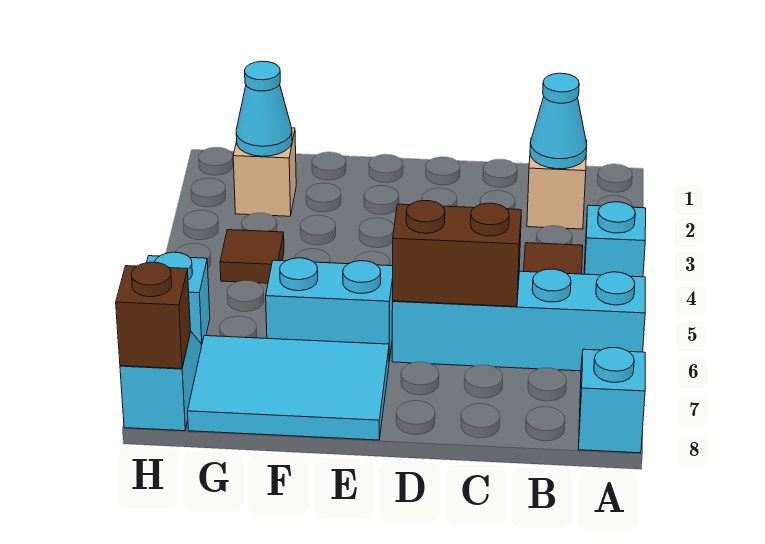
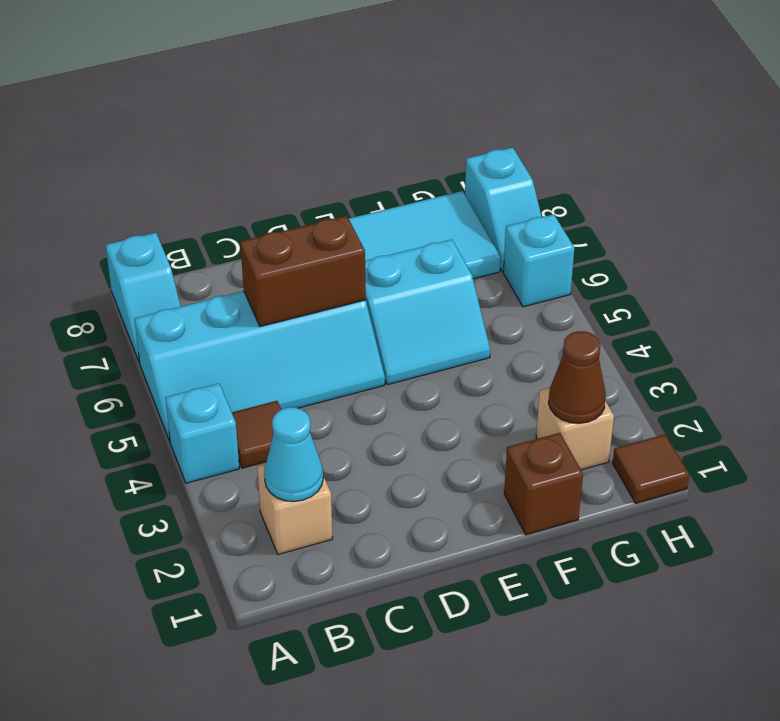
cyan cone G2 level 2 -> brown cone G2 level 2
brown tile G4 level 1 -> brown tile H1 level 1
brown brick H8 level 2 -> brown brick F1 level 1

